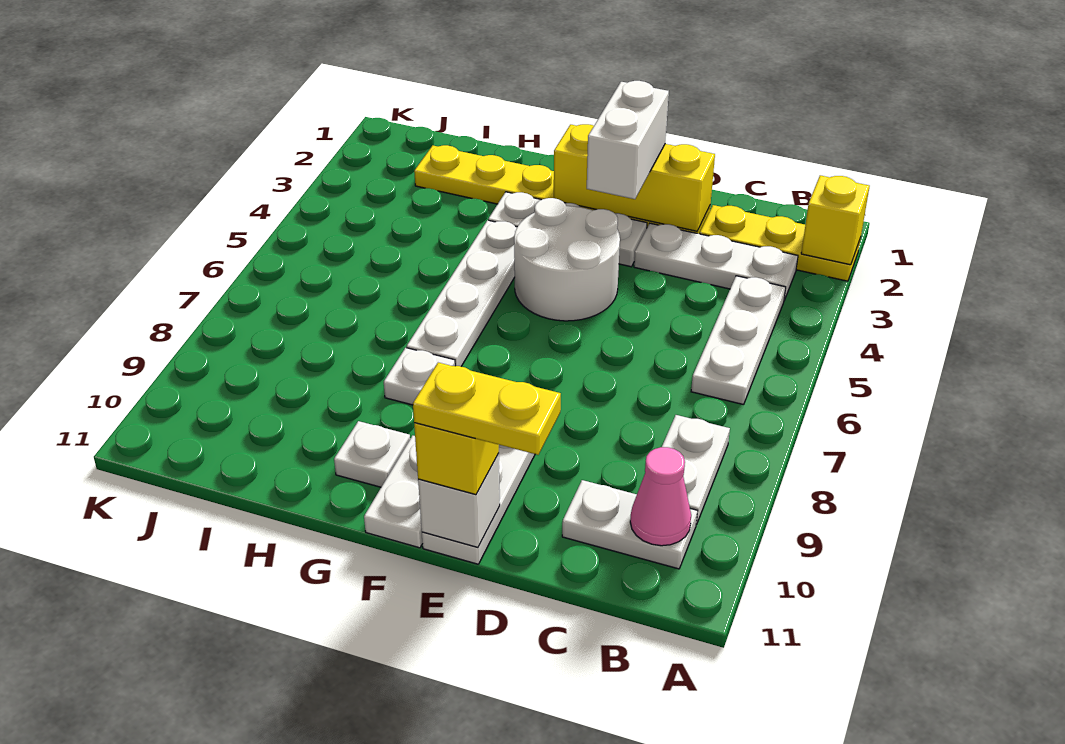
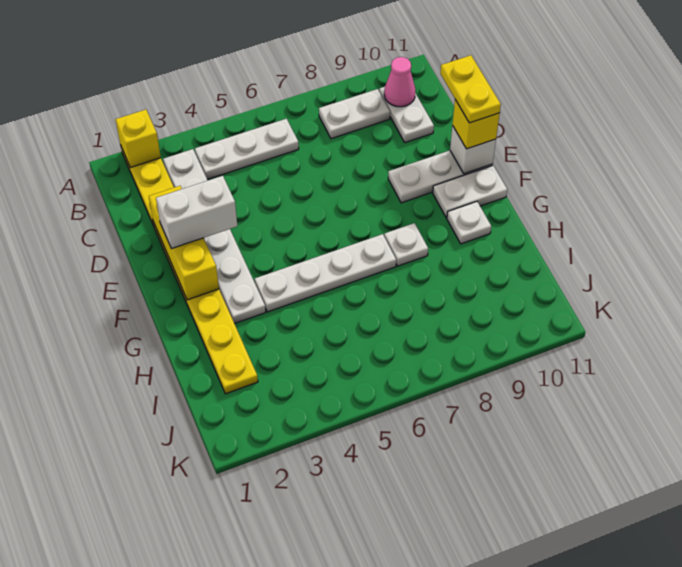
white round brick E4:F5 level 1 -> none

